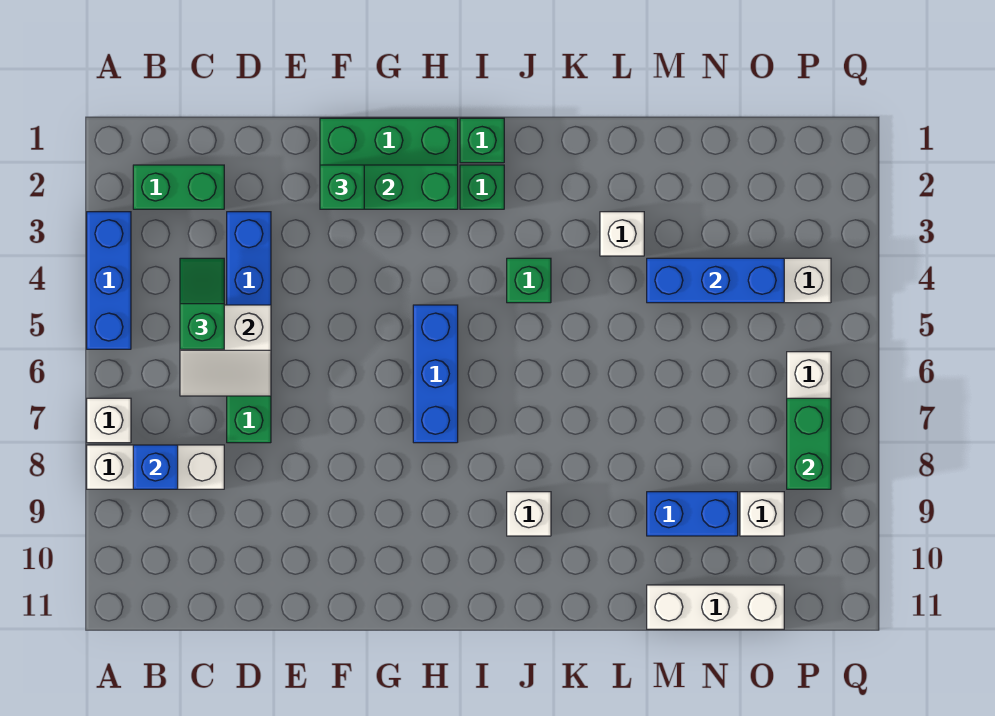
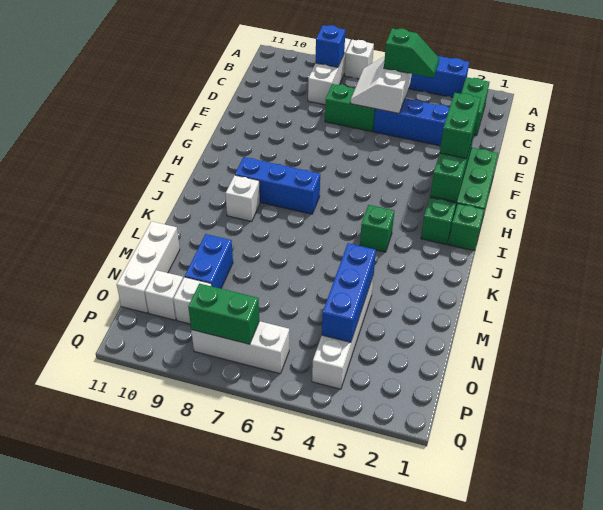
green brick F2 level 3 -> green brick F2:G2 level 3
blue brick H5:H7 level 1 -> blue brick I7:I9 level 1
white brick L3 level 1 -> white brick O10 level 1

